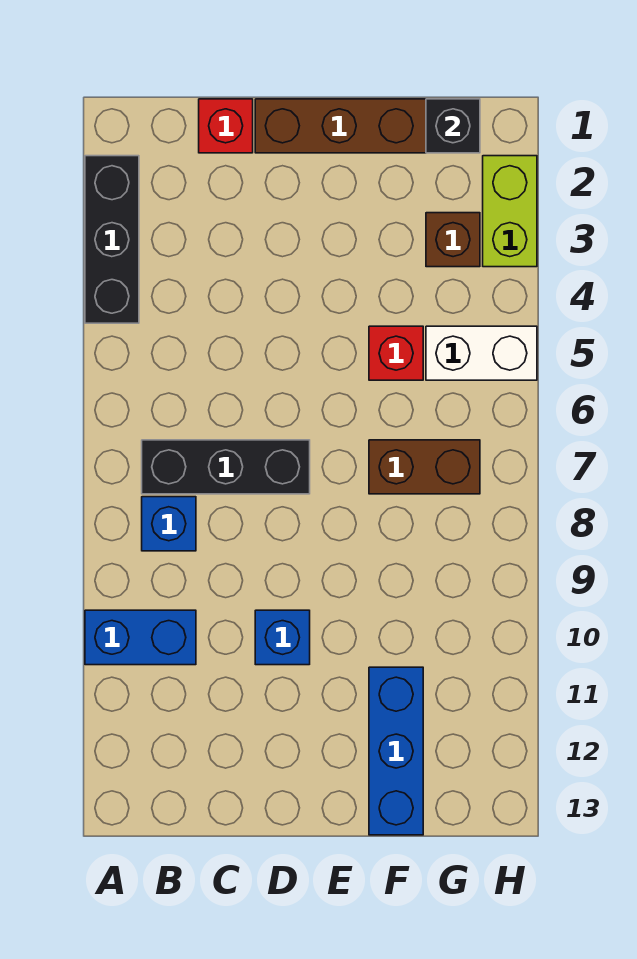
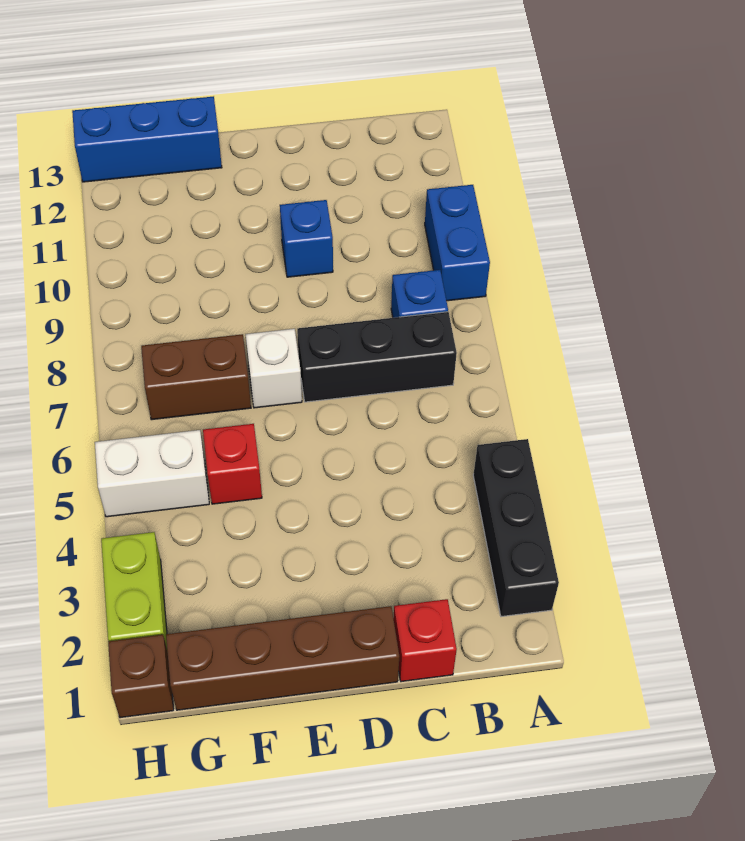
blue brick A10:B10 level 1 -> blue brick A9:A10 level 1
none -> white brick E7 level 1
blue brick F11:F13 level 1 -> blue brick F13:H13 level 1
black brick G1 level 2 -> none
brown brick G3 level 1 -> brown brick H1 level 1

